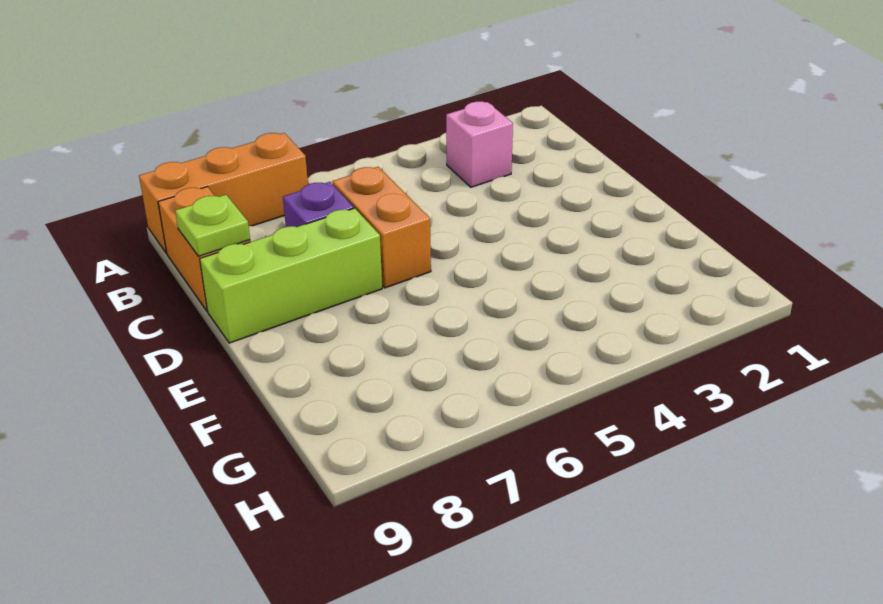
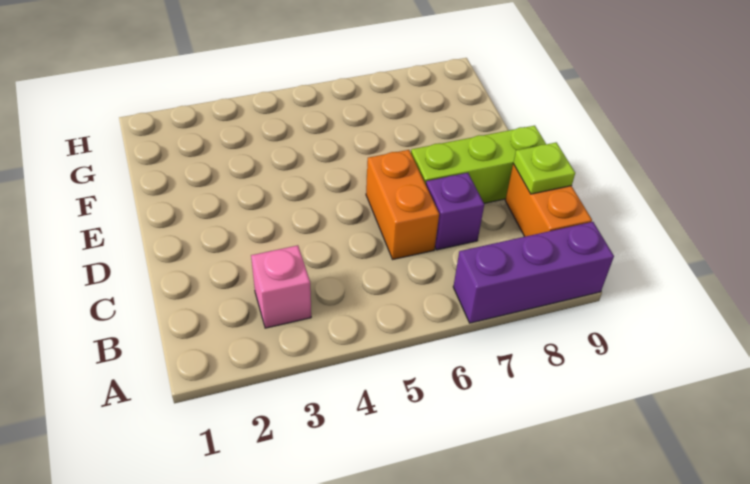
orange brick A7:A9 level 1 -> purple brick A7:A9 level 1

